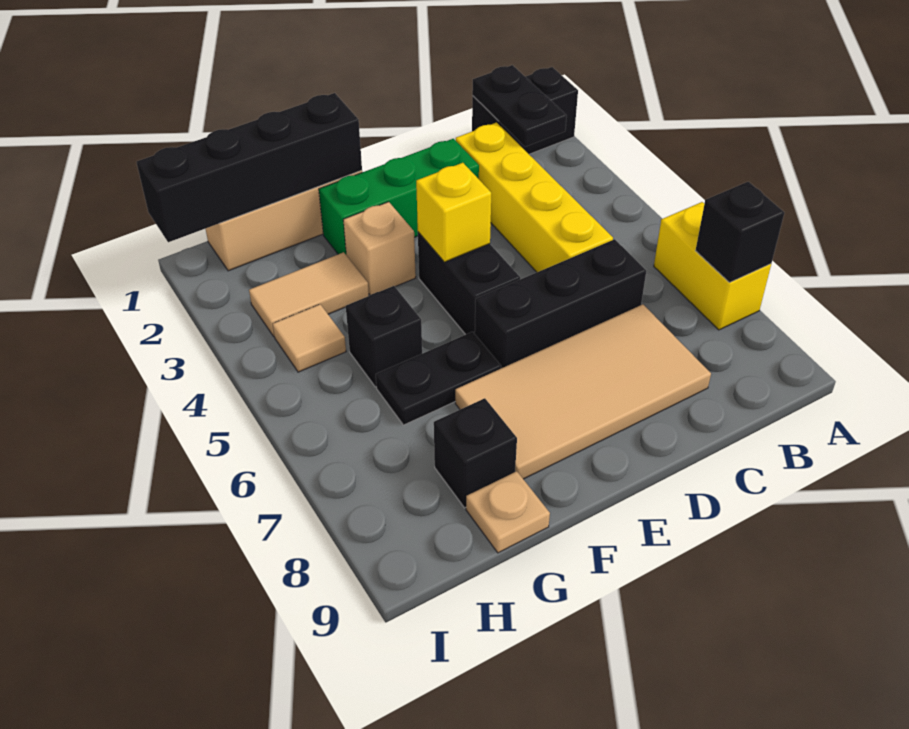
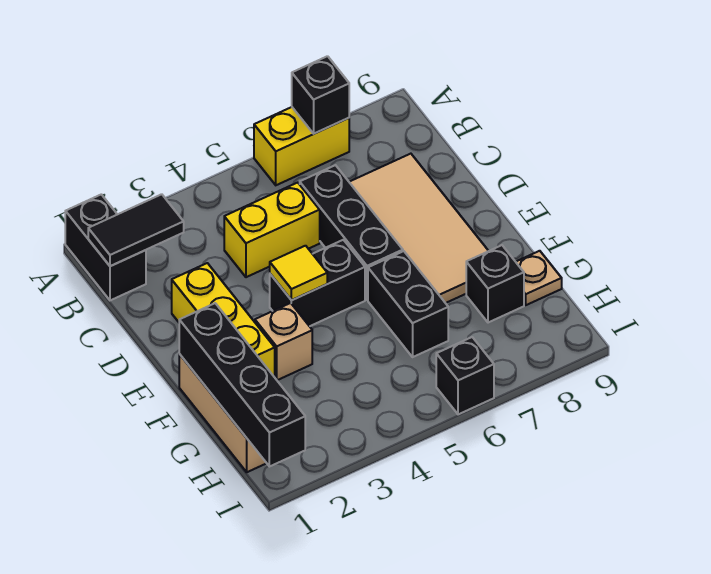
black plate B1:B2 level 2 -> black tile B1:B2 level 2
yellow brick C2:C5 level 1 -> yellow brick C4:C5 level 1
green brick D2:F2 level 1 -> yellow brick D2:F2 level 1
yellow brick E4 level 2 -> yellow tile E4 level 2
black plate F6:G6 level 1 -> black brick F6:G6 level 1
tan tile G3:H3 level 1 -> none
black brick G5 level 1 -> black brick I6 level 1
tan tile H4 level 1 -> none

